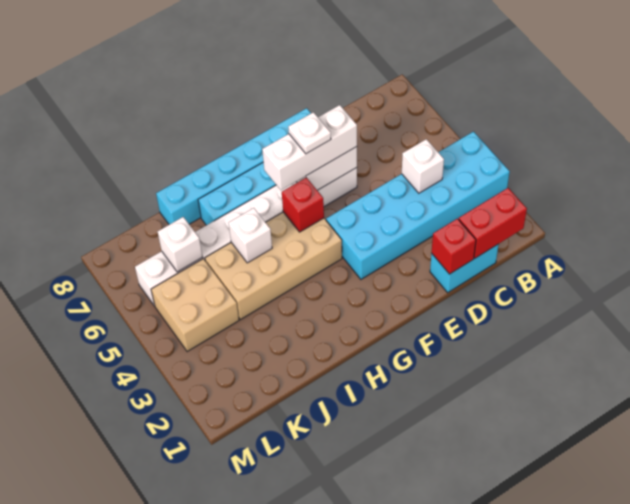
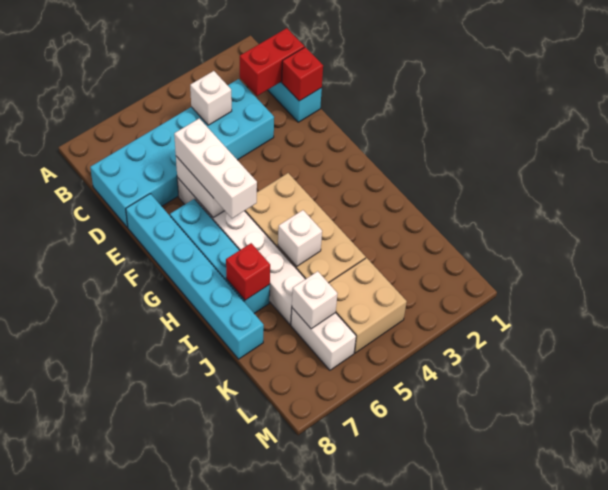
cyan brick A3:F4 level 1 -> cyan brick C3:D8 level 1
red brick B1:C1 level 2 -> red brick C1:C2 level 2
white plate F6 level 4 -> none
red brick G5 level 2 -> red brick I7 level 2

